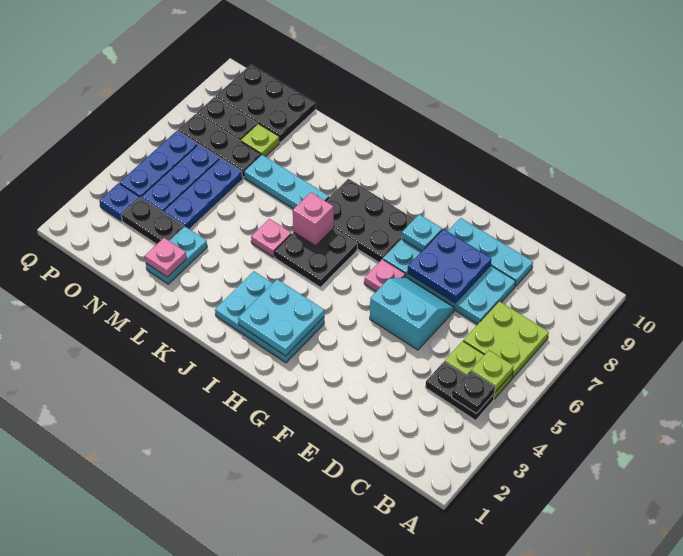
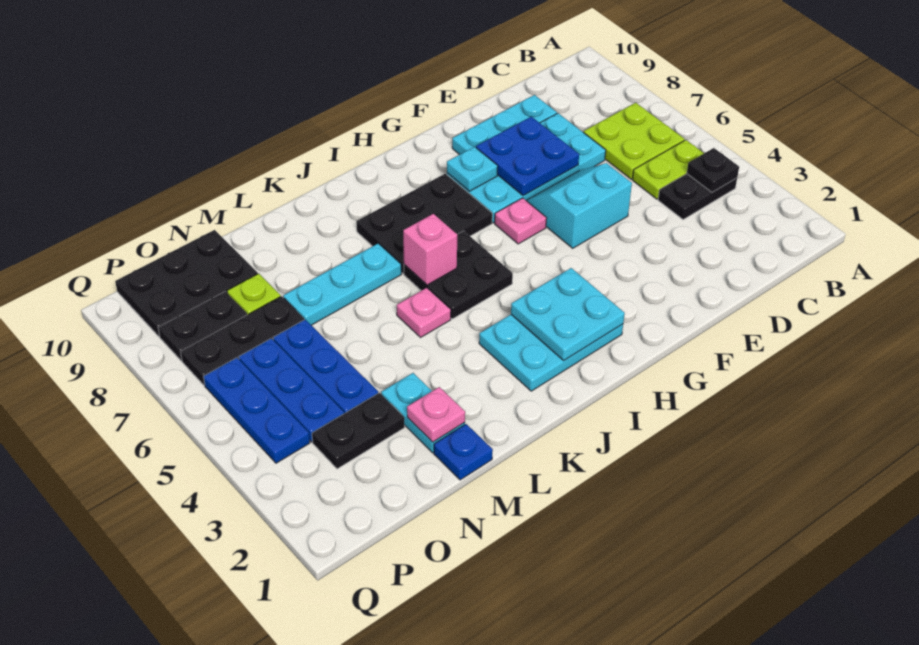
lime plate B5 level 2 -> none
blue plate P3 level 1 -> blue plate M1 level 1

